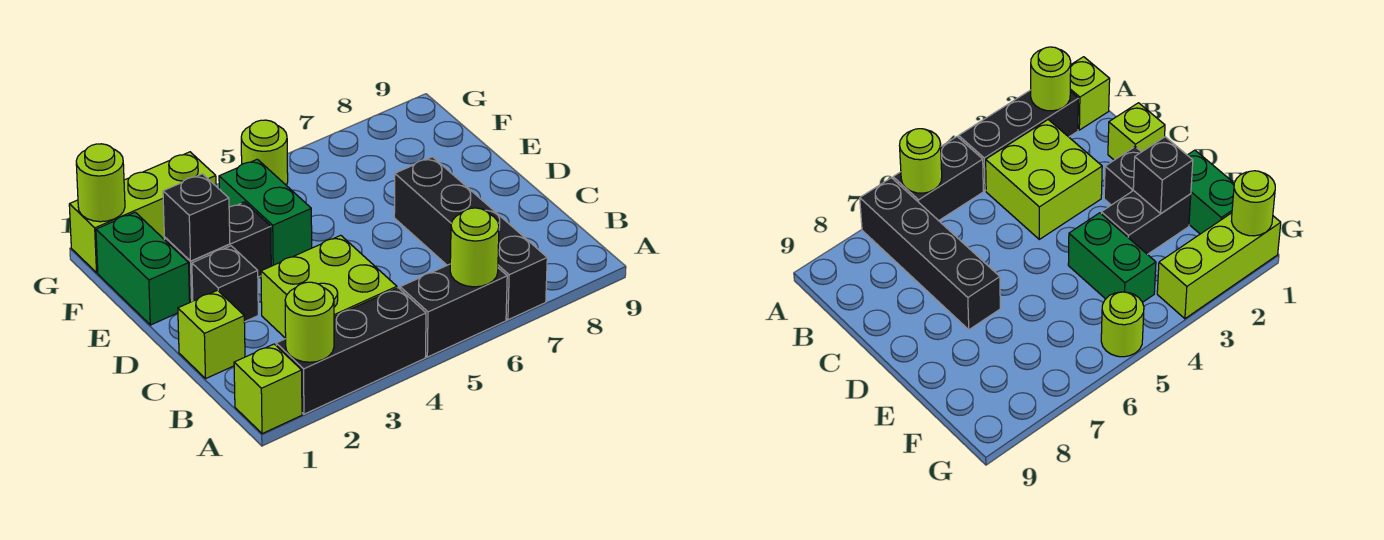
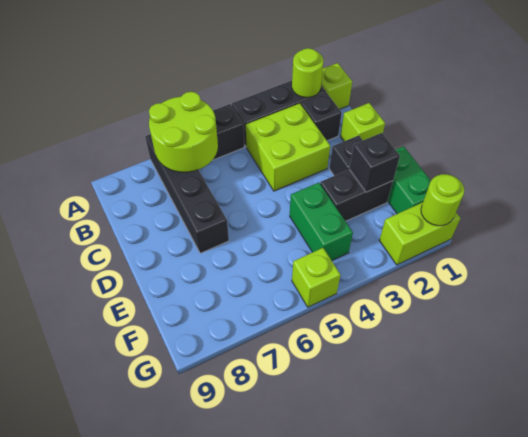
lime round brick A6 level 2 -> lime round brick A6:B7 level 2
none -> black brick B2 level 1
lime brick G1:G3 level 1 -> lime brick G1:G2 level 1
lime round brick G5 level 1 -> lime brick G5 level 1

